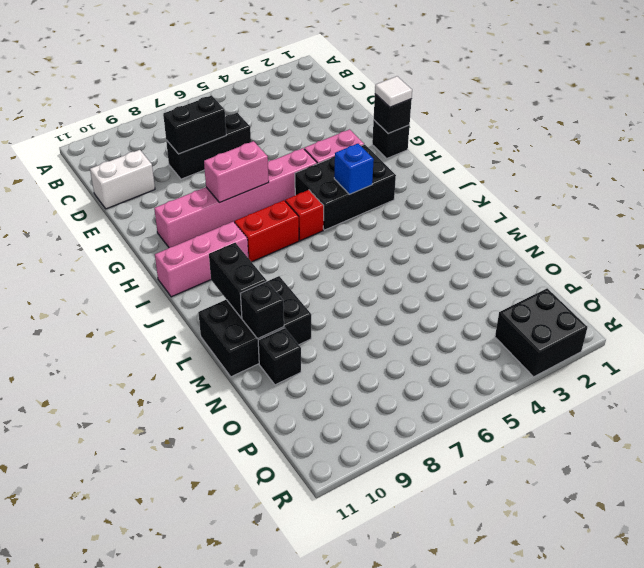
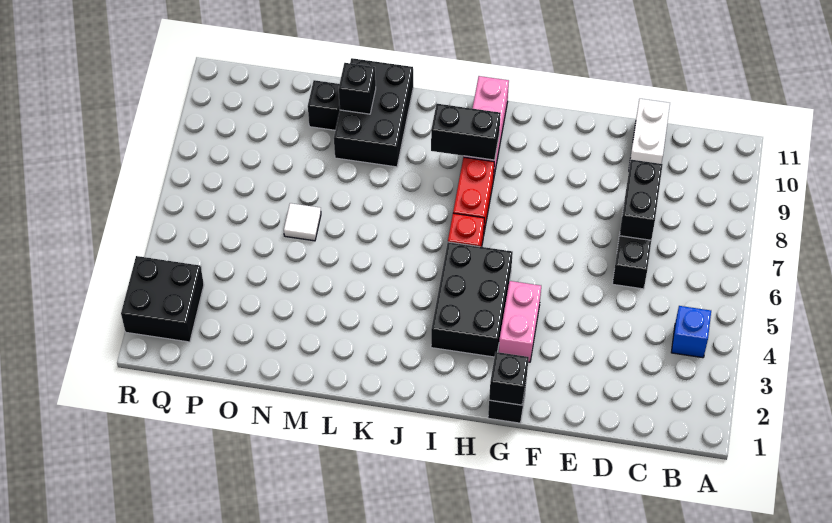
white tile G1 level 3 -> white tile N6 level 1
pink brick G5:G10 level 1 -> none
pink brick G7:G8 level 2 -> none
blue brick I4 level 2 -> blue brick B4 level 1
black brick K10:L10 level 2 -> black brick I9:J9 level 2

